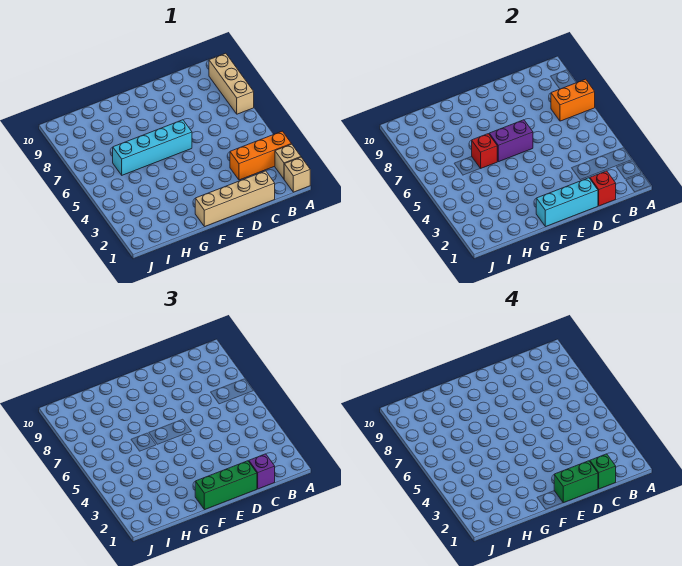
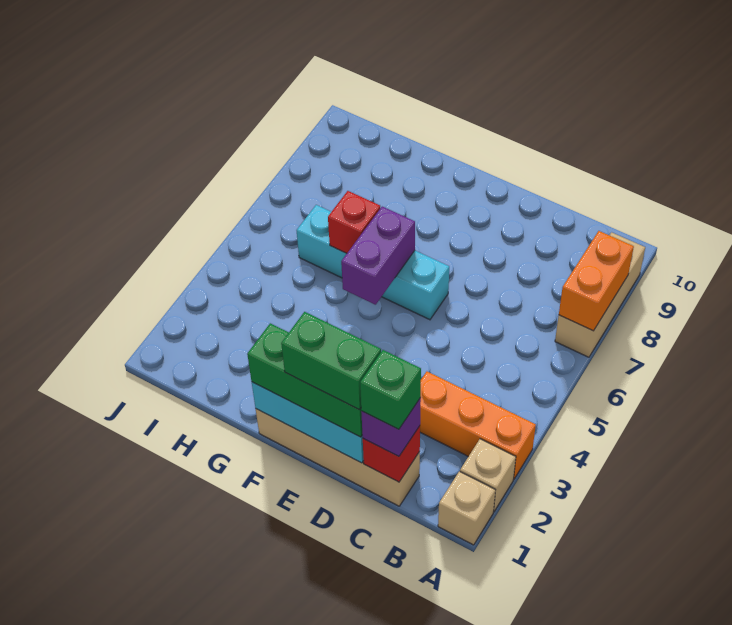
orange brick A7:B7 level 2 -> orange brick A7:A8 level 2
purple brick E6:F6 level 2 -> purple brick F5:F6 level 2

